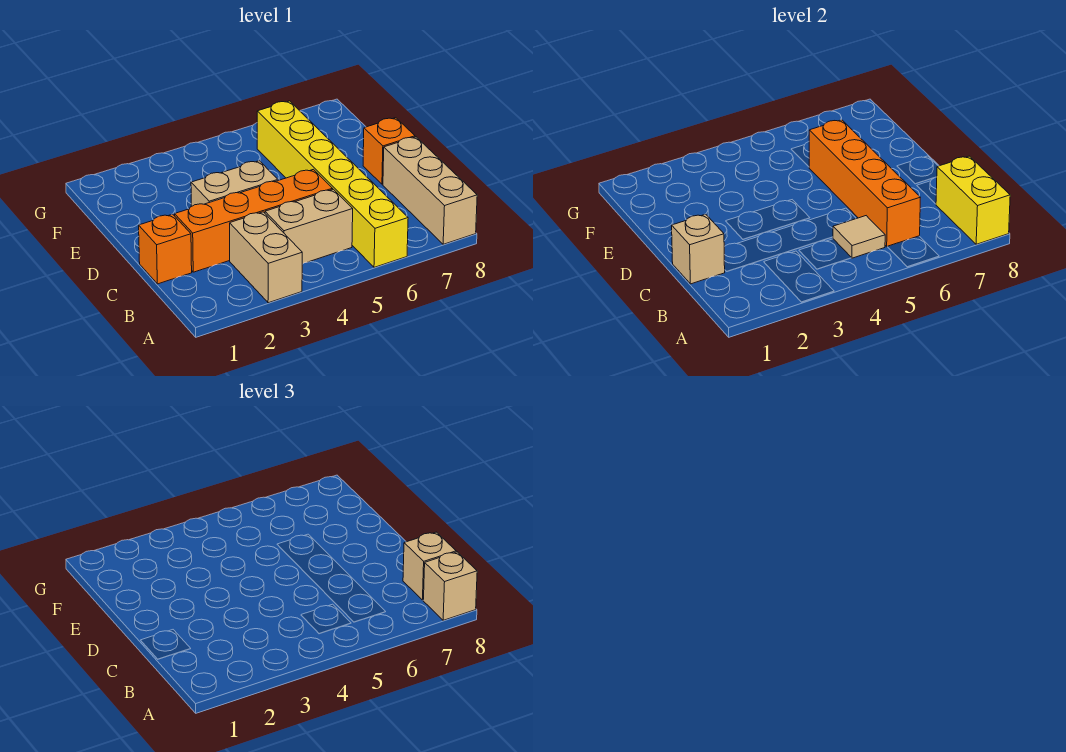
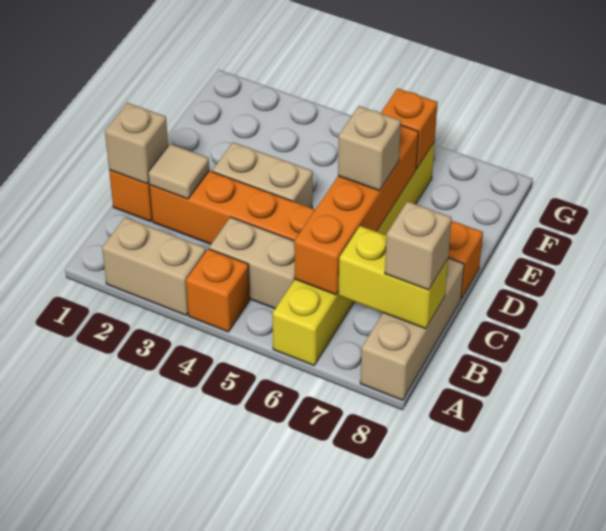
tan brick A3:B3 level 1 -> tan brick A2:A3 level 1
none -> orange brick A4 level 1
yellow brick A8:B8 level 2 -> yellow brick B7:B8 level 2
tan brick A8 level 3 -> tan brick D6 level 3
tan tile B5 level 2 -> tan tile C2 level 2
none -> orange brick F6 level 2

